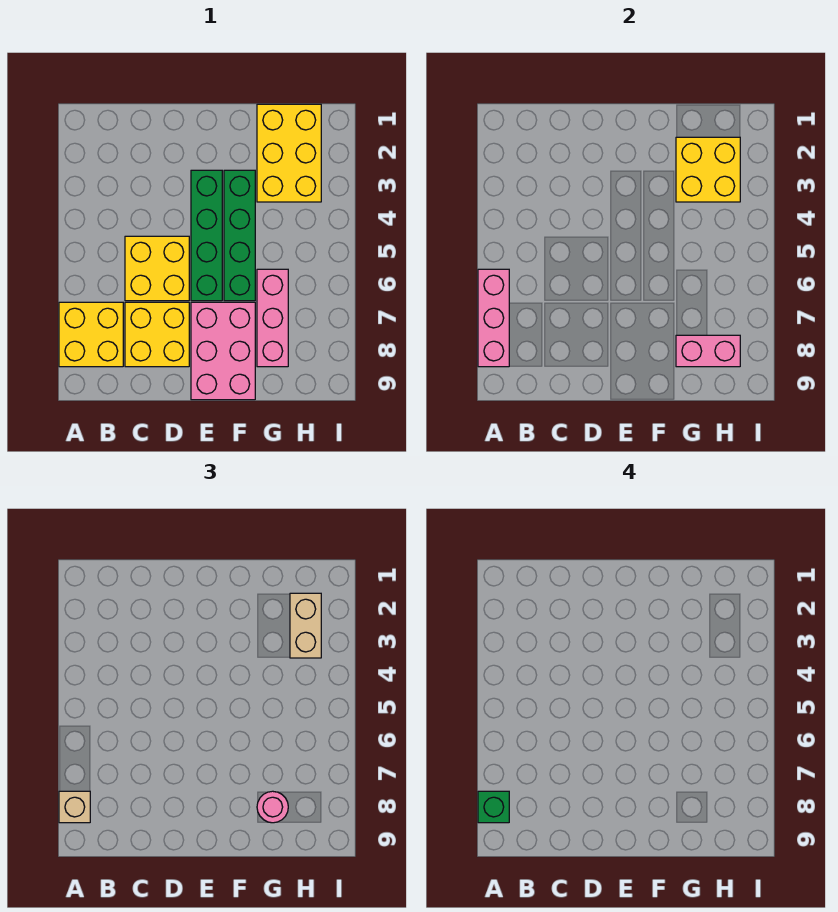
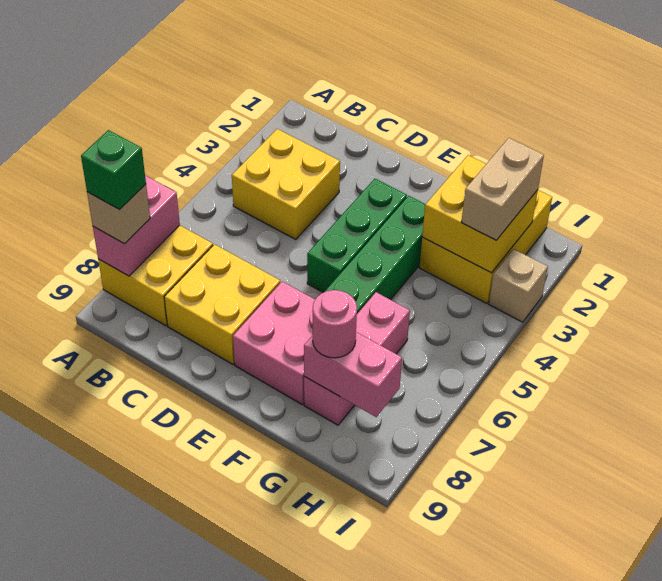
pink brick A6:A8 level 2 -> pink brick A7:A8 level 2
yellow brick C5:D6 level 1 -> yellow brick B3:C4 level 1
green brick E3:E6 level 1 -> green brick E3:E5 level 1
pink brick E7:F9 level 1 -> pink brick E7:F8 level 1
none -> tan brick I3 level 1

